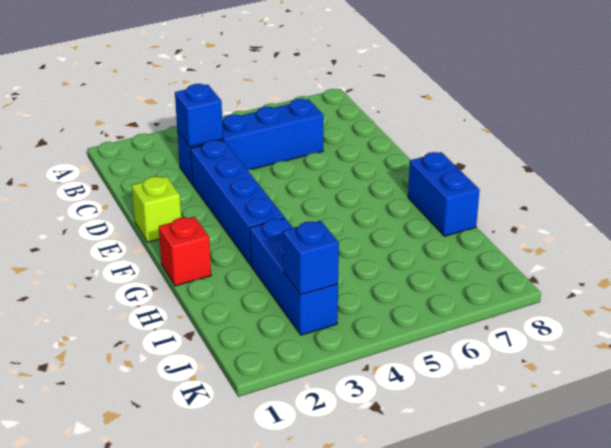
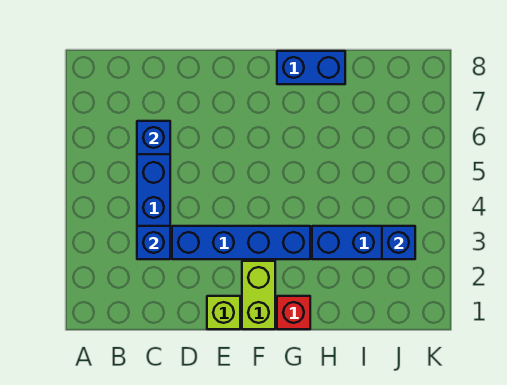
none -> blue brick C6 level 2
none -> lime brick F1:F2 level 1

